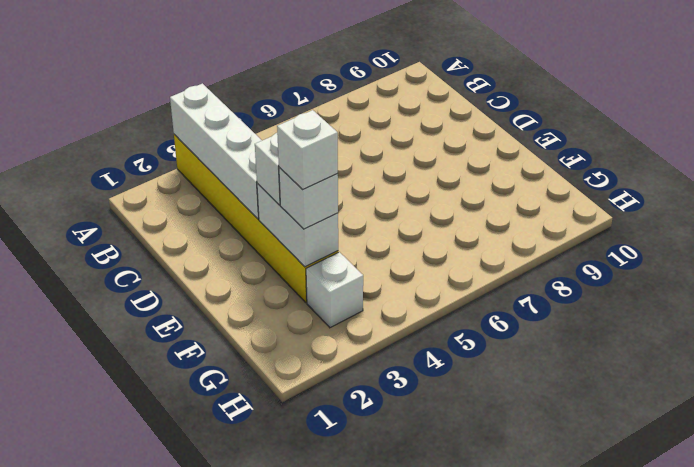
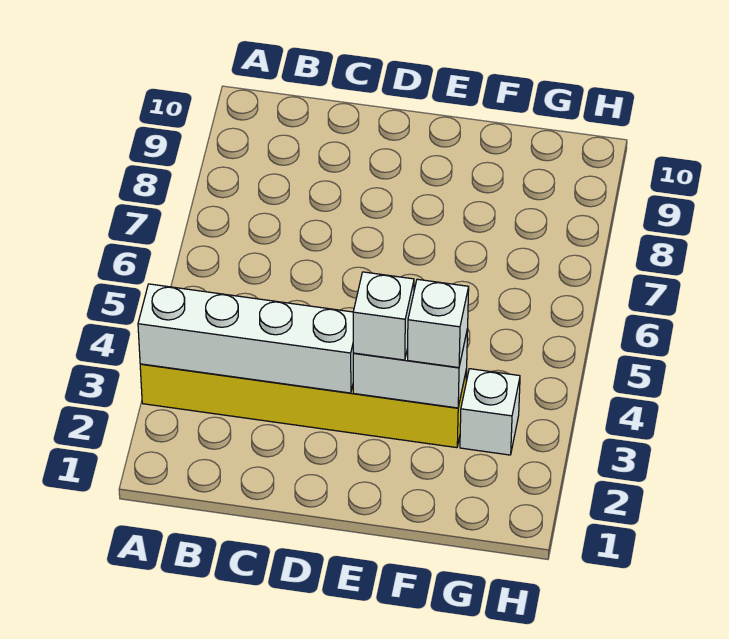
white brick F3 level 4 -> none

